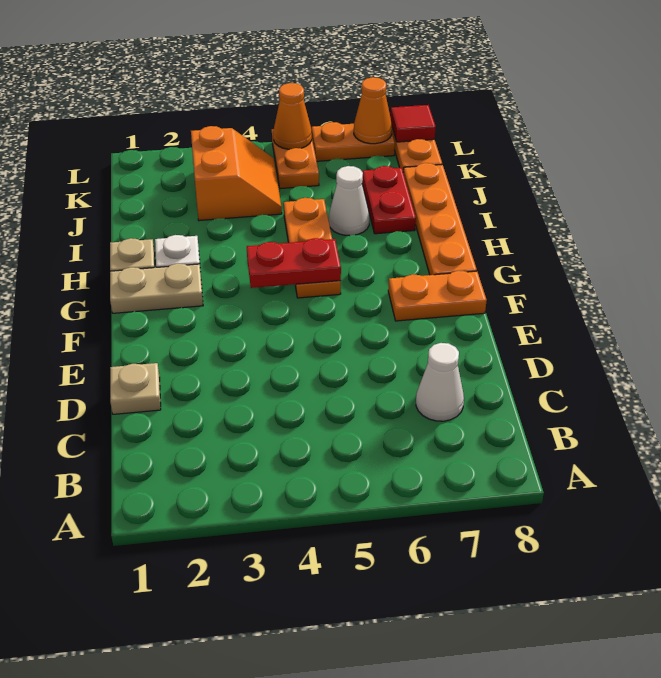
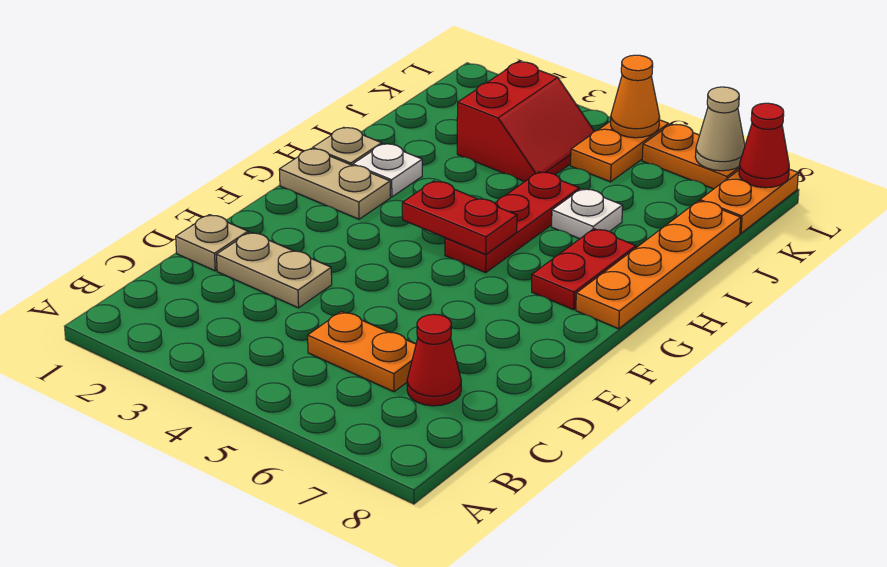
white cone C7 level 1 -> red cone C7 level 1
none -> tan plate D2:D3 level 1
orange plate F7:F8 level 1 -> orange plate C5:C6 level 1
orange plate G5:I5 level 1 -> red plate G5:I5 level 1
white cone I6 level 1 -> white plate I6 level 1
red plate I7:J7 level 1 -> red plate G7:H7 level 1
orange slope J3:K4 level 1 top 3 -> red slope J3:K4 level 1 top 3
orange cone L7 level 2 -> tan cone L7 level 2
red tile L8 level 2 -> red cone L8 level 2

